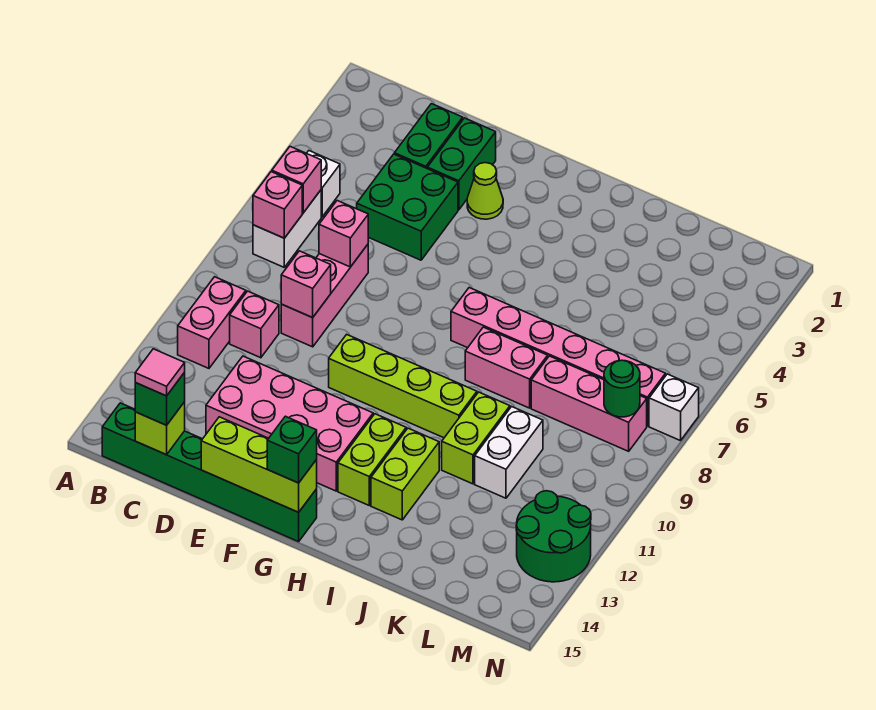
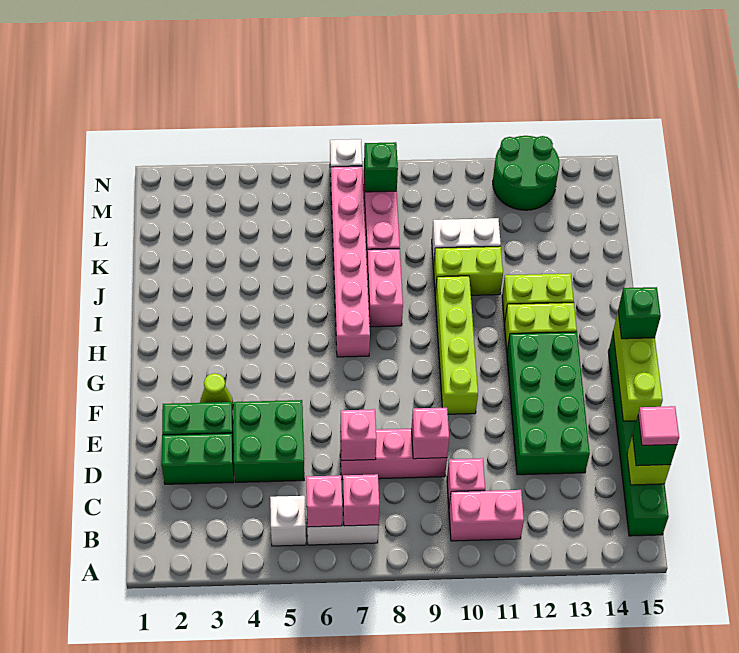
pink brick D12:G13 level 1 -> green brick D12:G13 level 1
green round brick M8 level 2 -> green brick M8 level 2

